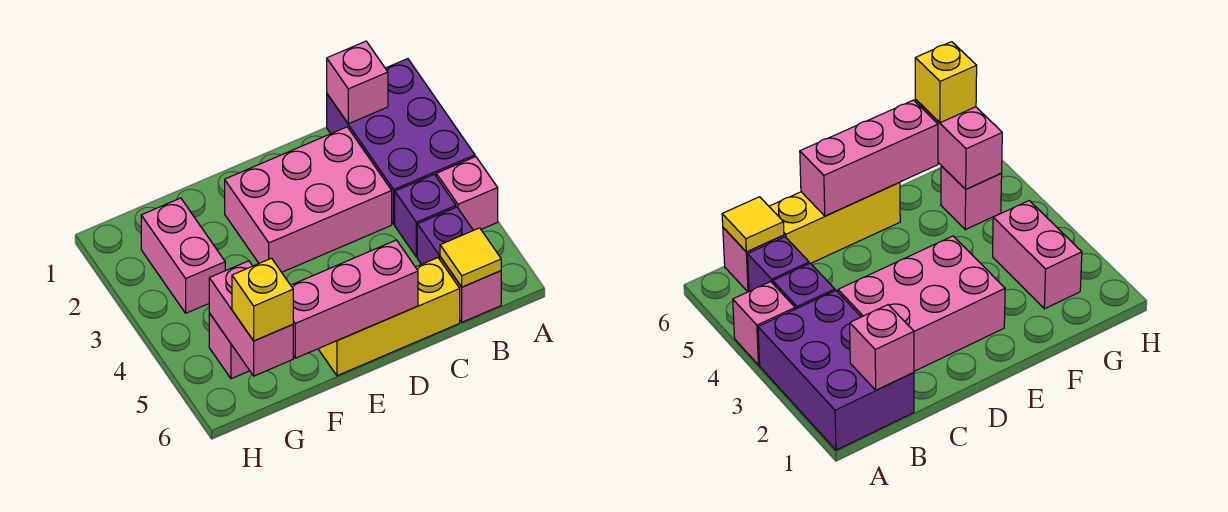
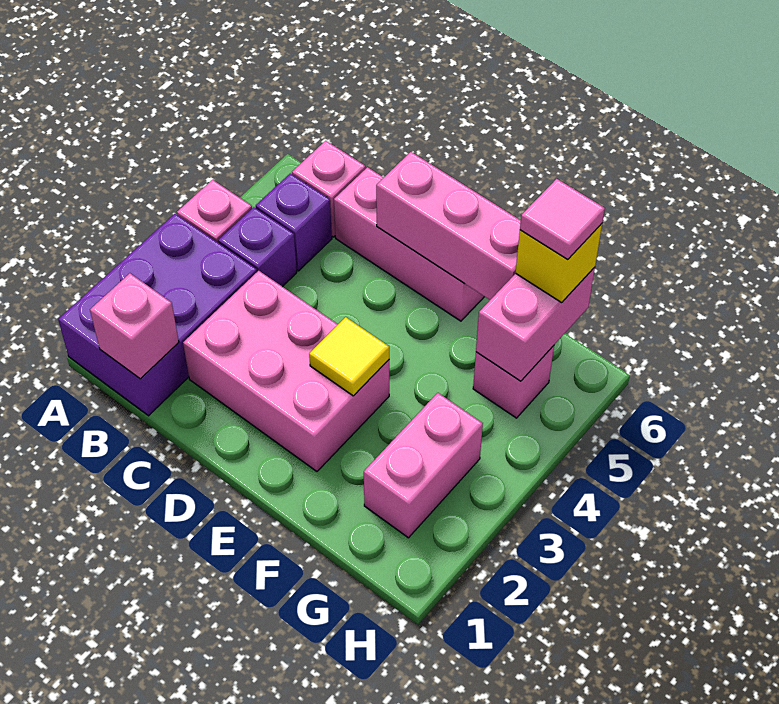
yellow tile B6 level 2 -> yellow tile E3 level 2
yellow brick C6:E6 level 1 -> pink brick C6:E6 level 1
none -> pink tile G6 level 4

